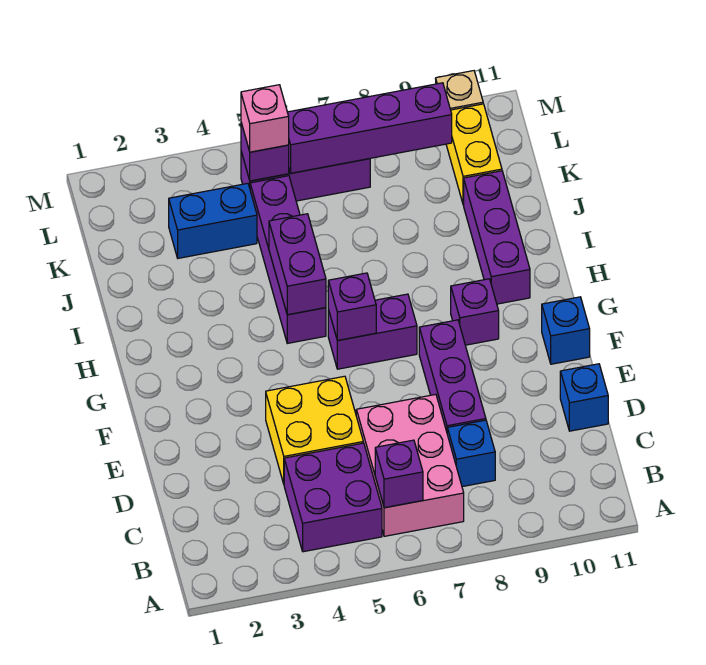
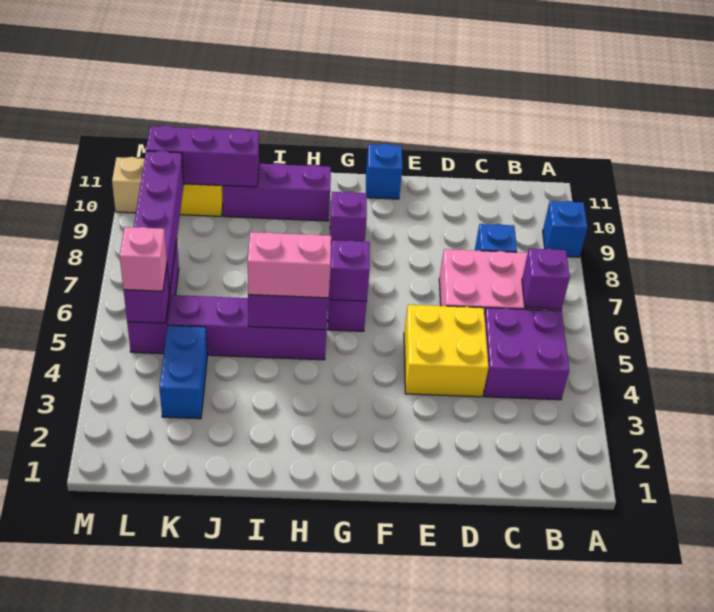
purple brick D8:F8 level 1 -> purple brick J10:L10 level 2
blue brick D11 level 1 -> blue brick A9 level 1
none -> pink brick H5:I5 level 3

